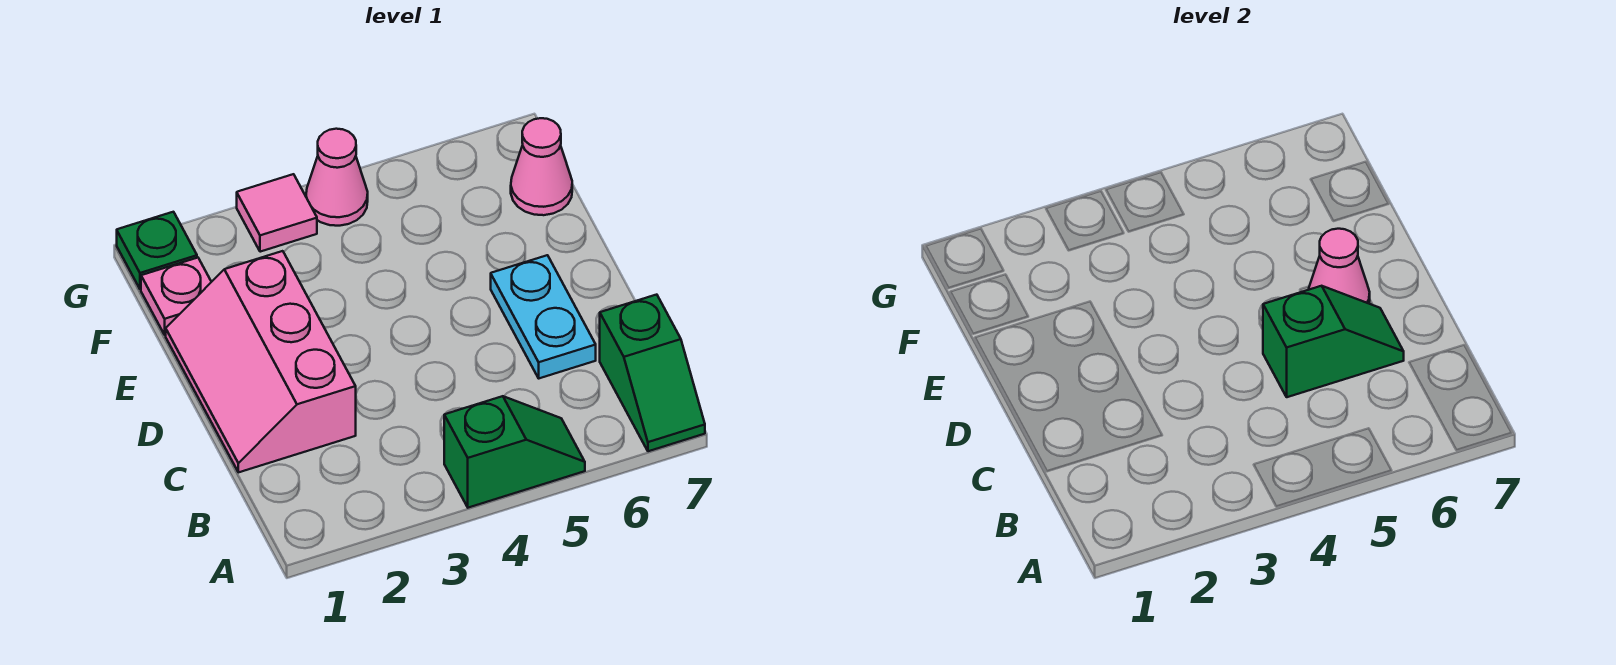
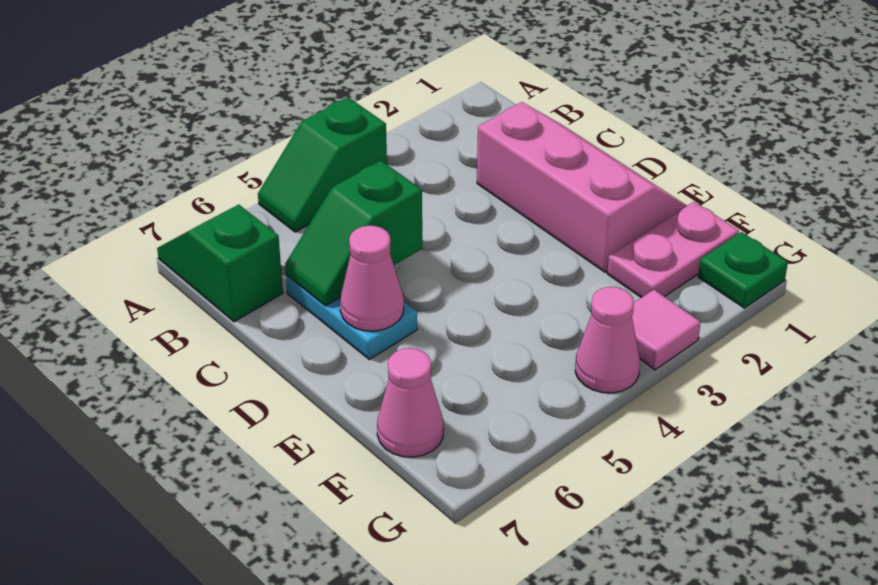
pink plate F1 level 1 -> pink plate F1:F2 level 1

